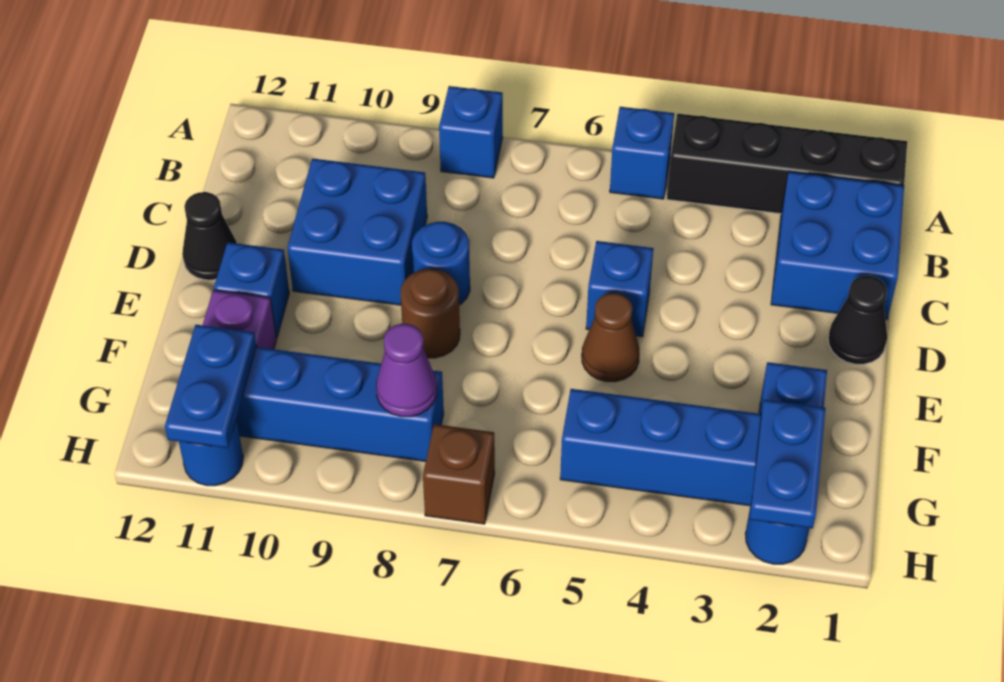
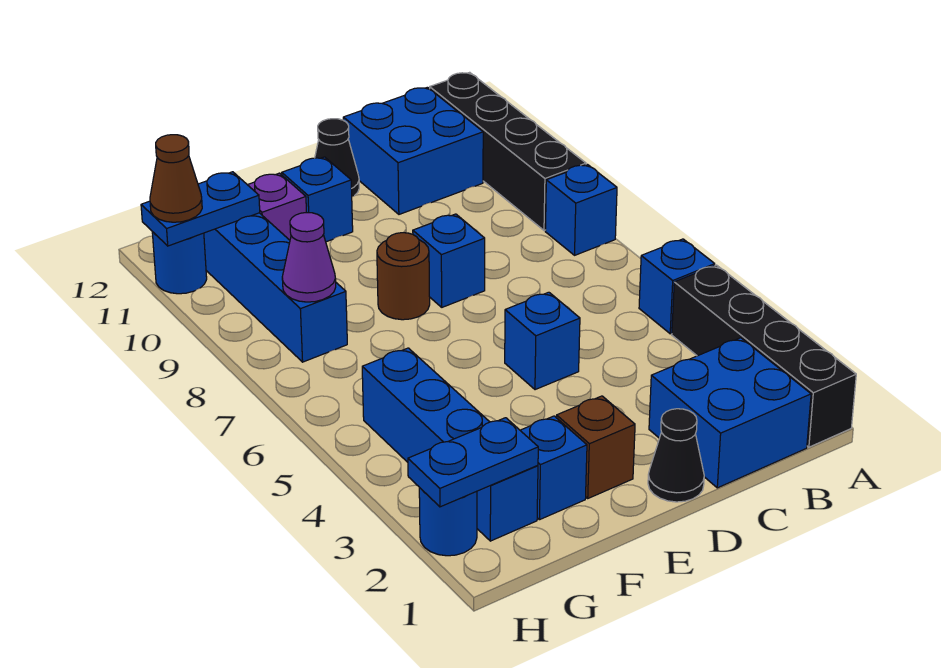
none -> black brick A9:A12 level 1
blue brick C9:D10 level 1 -> blue brick B11:C12 level 1
blue round brick D8 level 1 -> blue brick D8 level 1
brown cone E5 level 1 -> brown cone H11 level 3
brown brick H7 level 1 -> brown brick E2 level 1

